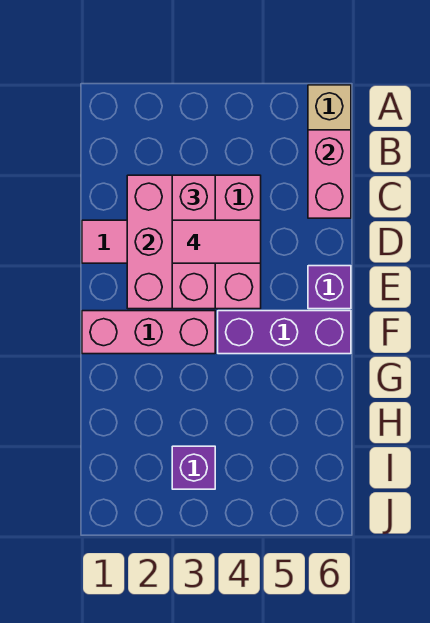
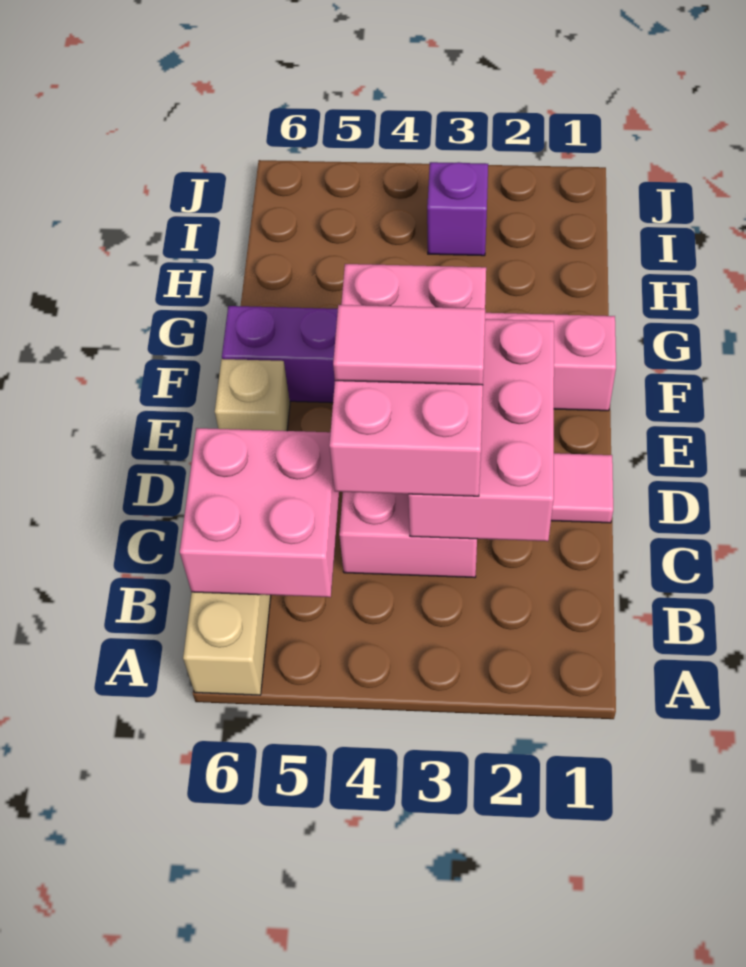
pink brick B6:C6 level 2 -> pink brick B5:C6 level 2
pink brick C3:E3 level 3 -> pink brick C3:E4 level 3
purple brick E6 level 1 -> tan brick E6 level 1

